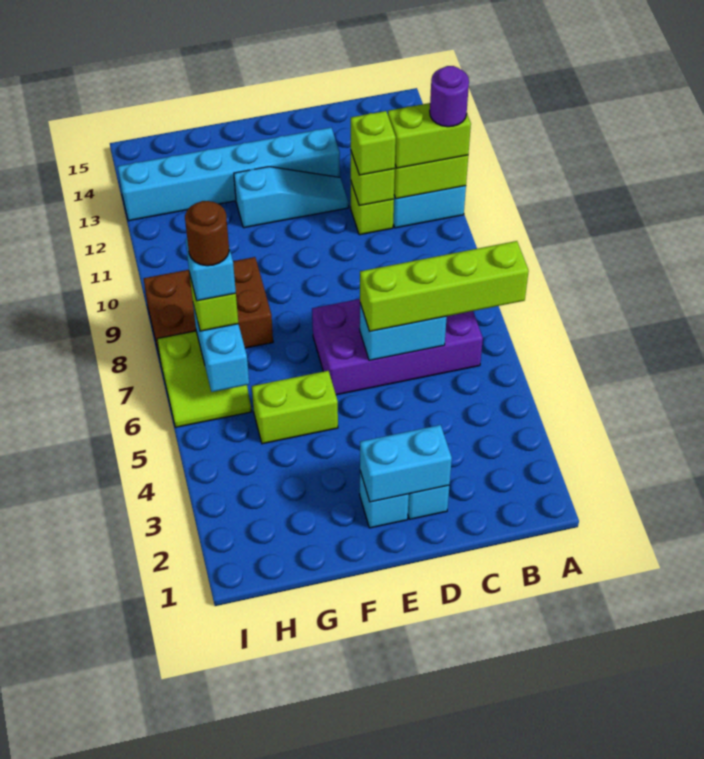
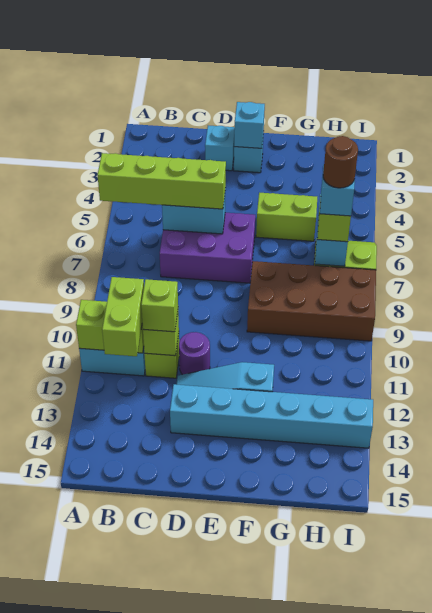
lime brick A11:B11 level 3 -> lime brick B11:B12 level 3
purple round brick A11 level 4 -> purple round brick D11 level 1
purple brick B6:E7 level 1 -> purple brick C6:E7 level 1
cyan brick D2:E2 level 2 -> cyan brick E2 level 2
brown brick G8:I9 level 1 -> brown brick F8:I9 level 1

